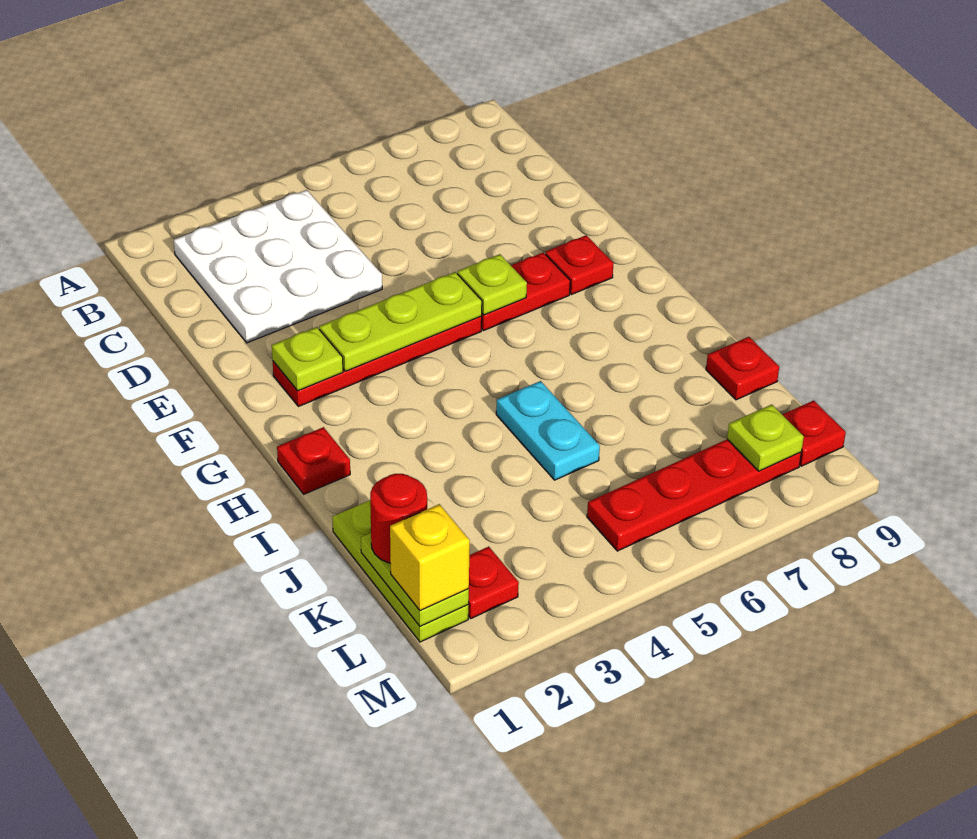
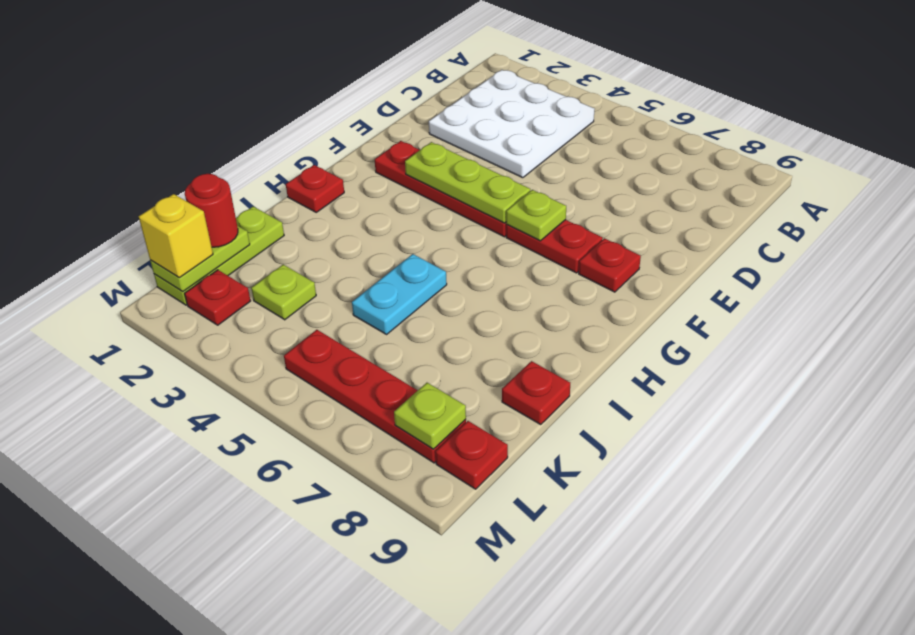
lime plate F2 level 2 -> lime plate K3 level 1

